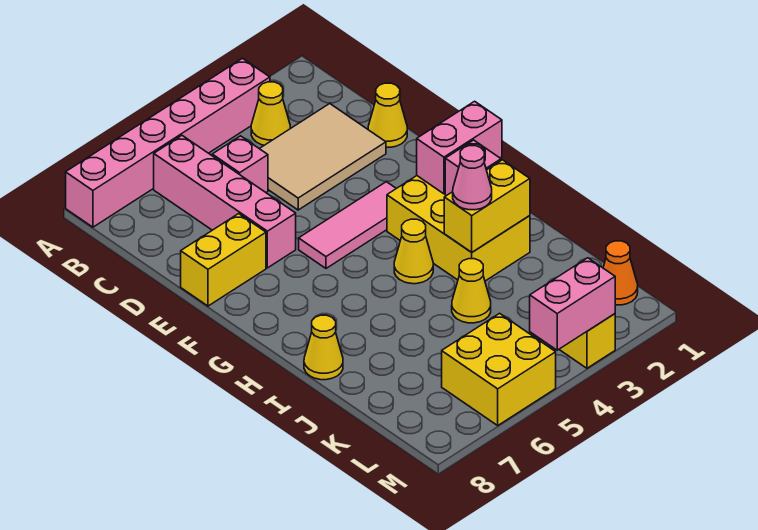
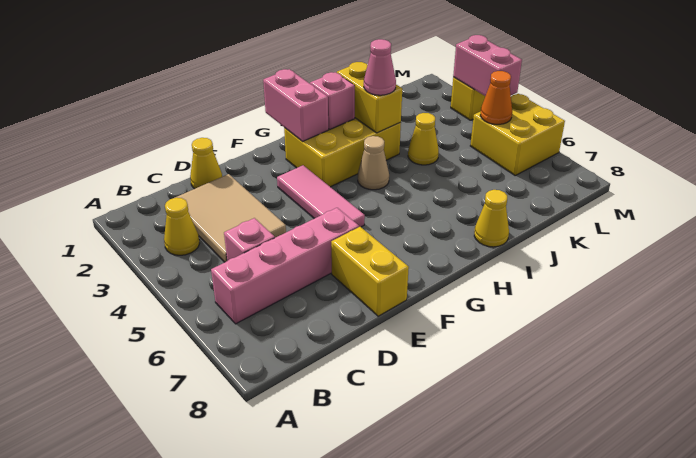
pink brick A3:A8 level 1 -> none
yellow cone H4 level 1 -> tan cone H4 level 1
orange cone L1 level 1 -> orange cone L5 level 2

